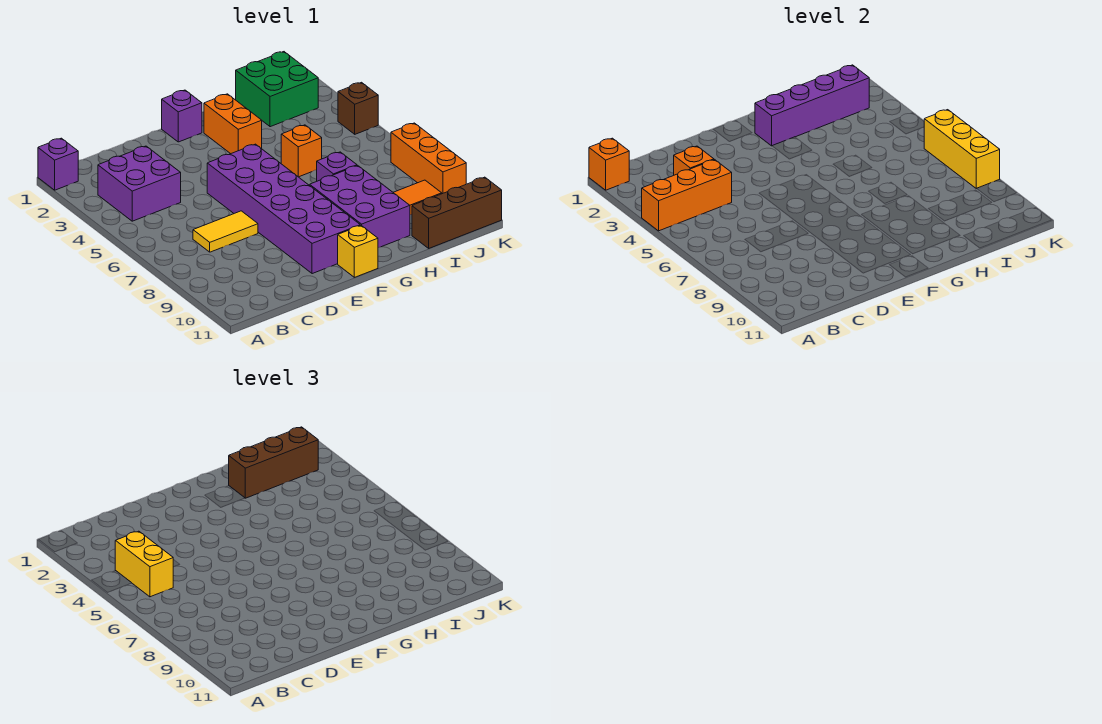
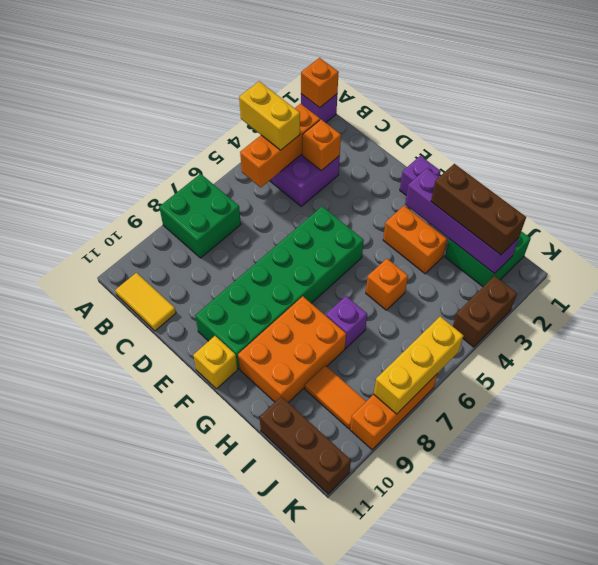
orange brick A4:C4 level 2 -> orange brick B3:B5 level 2
none -> green brick A7:B8 level 1
yellow brick B4:B5 level 3 -> yellow brick A4:B4 level 3
yellow tile C7:D7 level 1 -> yellow tile B11:C11 level 1
purple brick E5:F10 level 1 -> green brick E5:F10 level 1
orange brick G2:G3 level 1 -> orange brick G3:H3 level 1
purple brick G8:H10 level 1 -> orange brick G8:H10 level 1
brown brick K4 level 1 -> brown brick K3:K4 level 1

